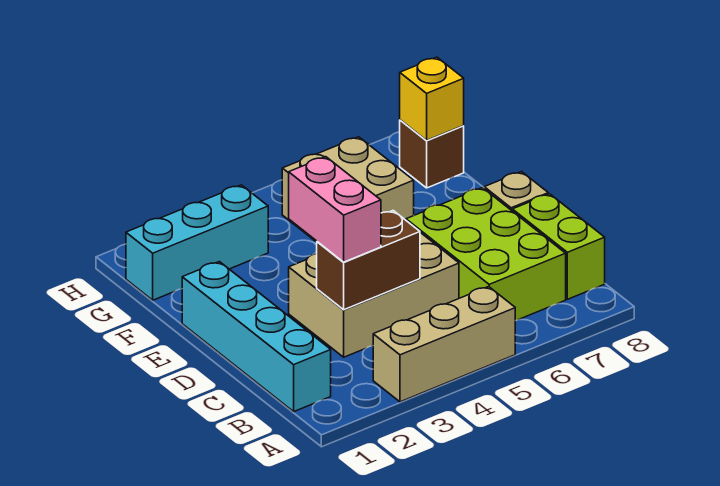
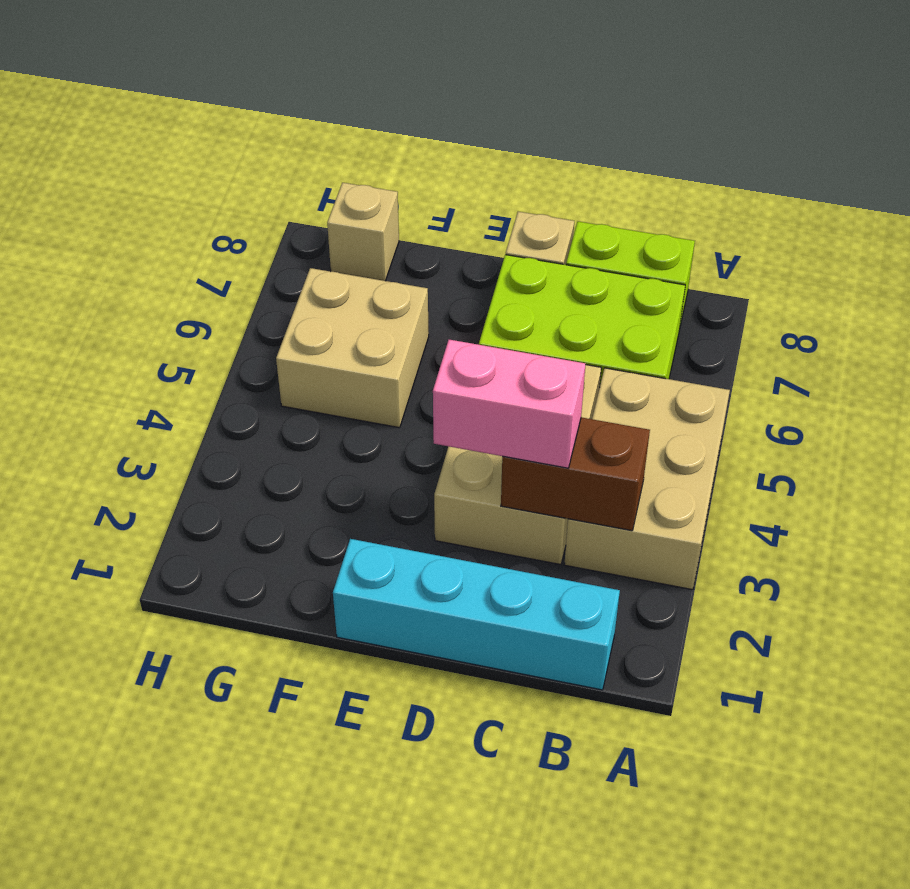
tan brick A3:A5 level 1 -> tan brick A3:B5 level 1
brown brick C3:C4 level 2 -> brown brick B3:C3 level 2
cyan brick G1:G3 level 1 -> none
brown brick G8 level 1 -> tan brick G8 level 1
yellow brick G8 level 2 -> none

